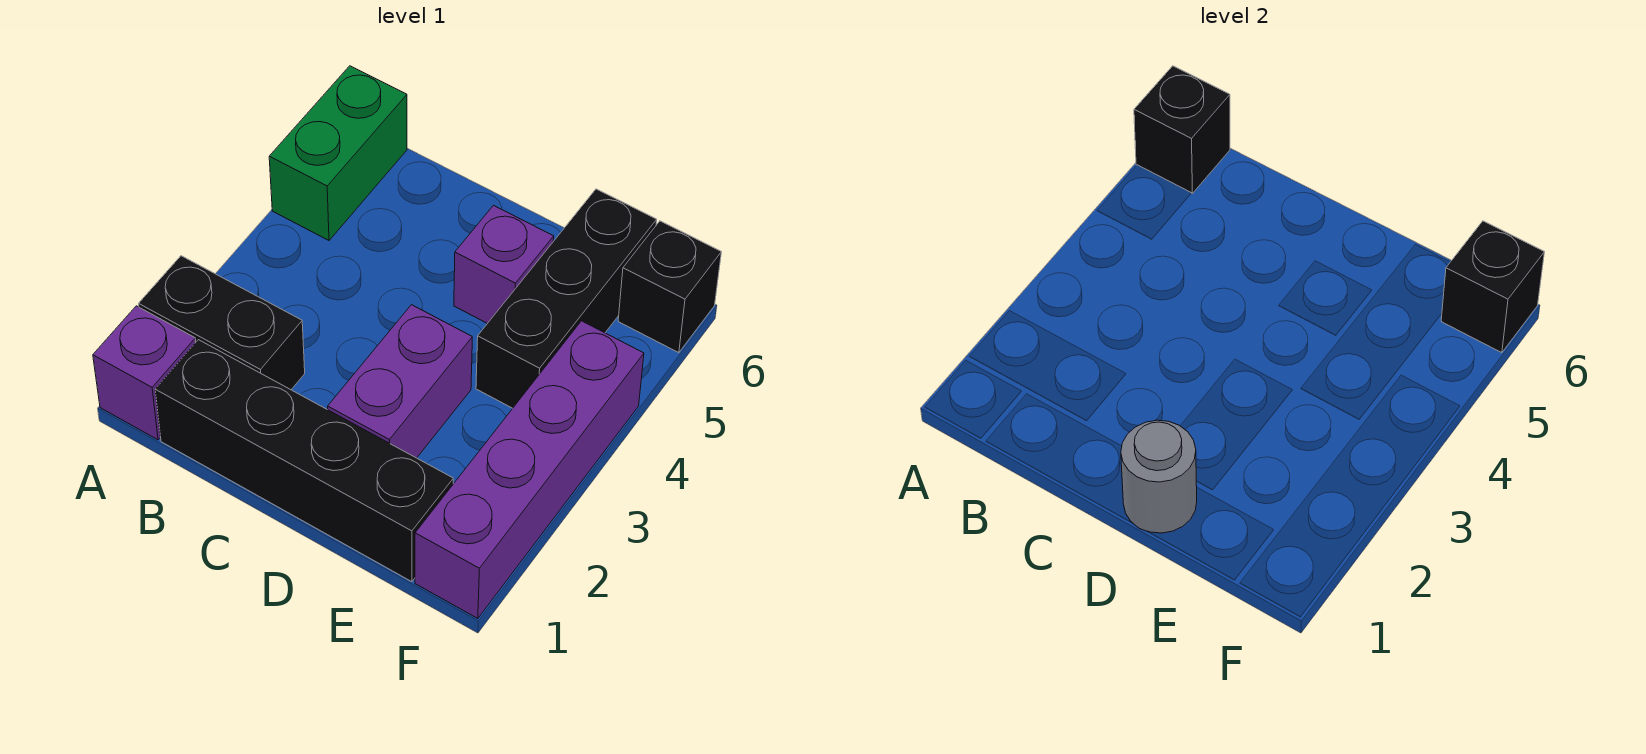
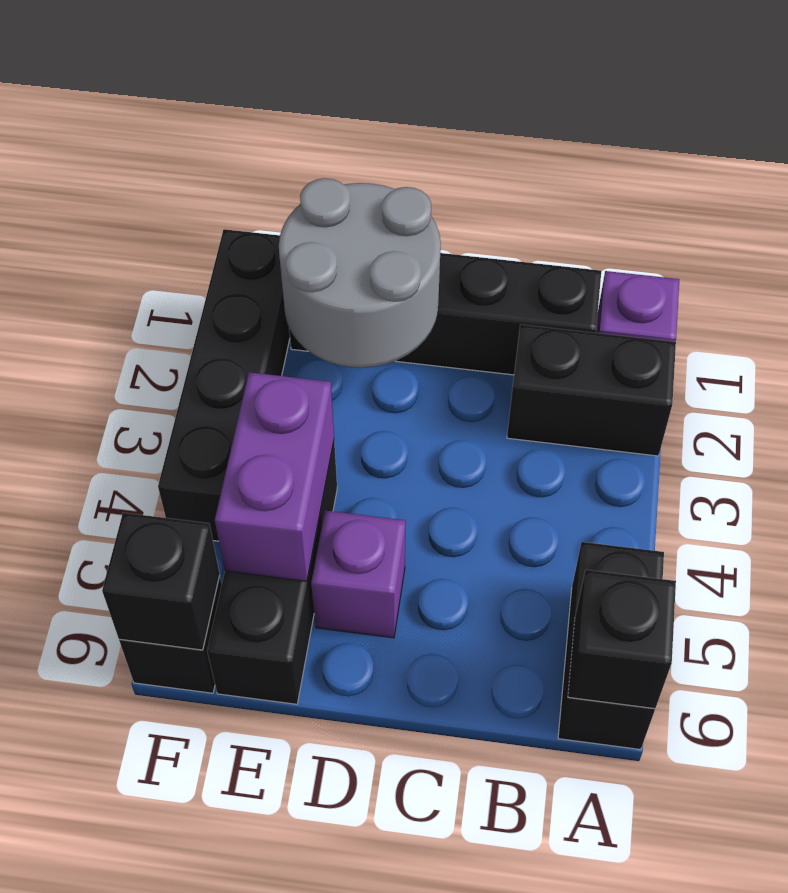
green brick A5:A6 level 1 -> black brick A5:A6 level 1
grey round brick D1 level 2 -> grey round brick D1:E2 level 2
purple brick D2:D3 level 1 -> purple brick E4:E5 level 2
purple brick F1:F4 level 1 -> black brick F1:F4 level 1

